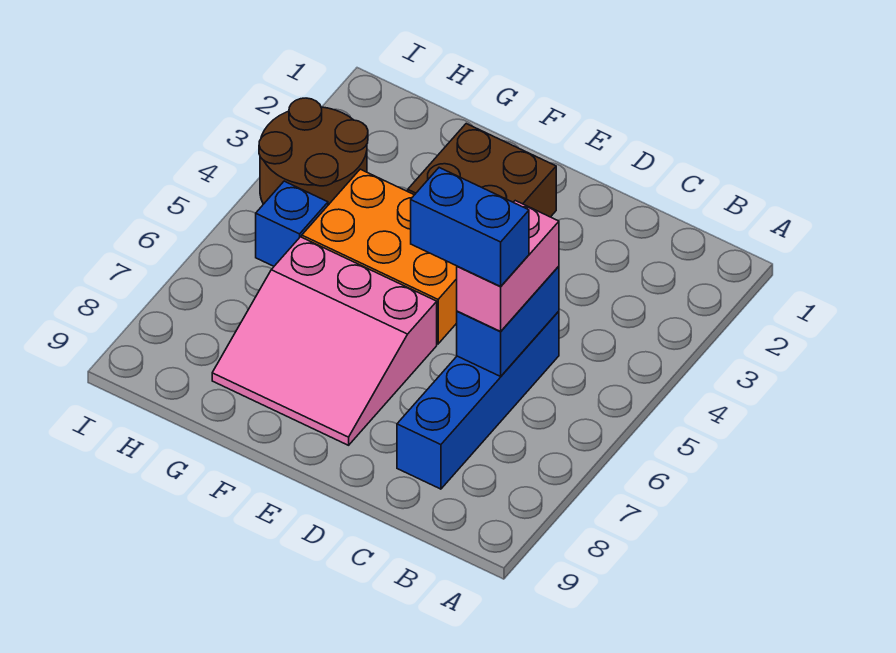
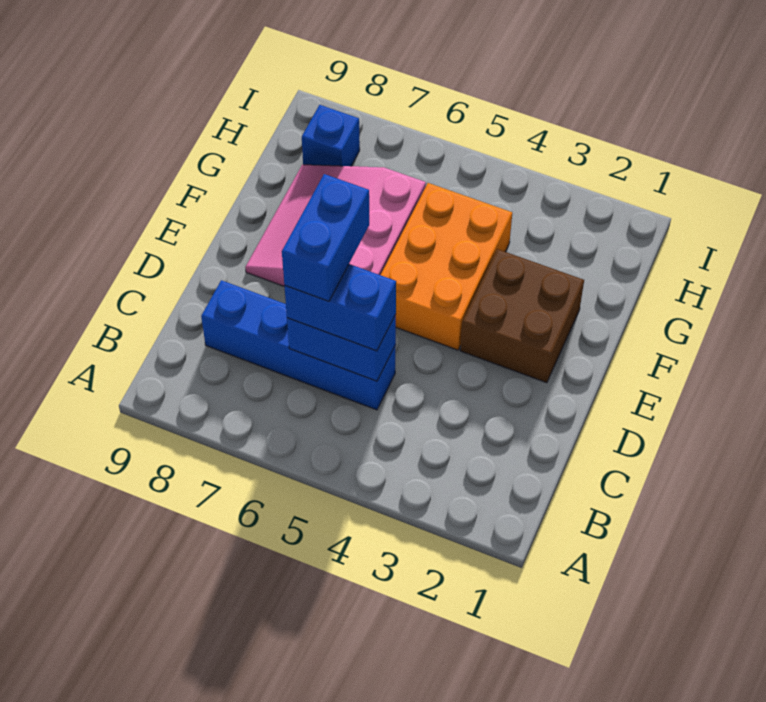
pink brick C5:C6 level 3 -> blue brick C5:C6 level 3
brown round brick H3:I4 level 1 -> none
blue brick H5 level 1 -> blue brick H8 level 1

